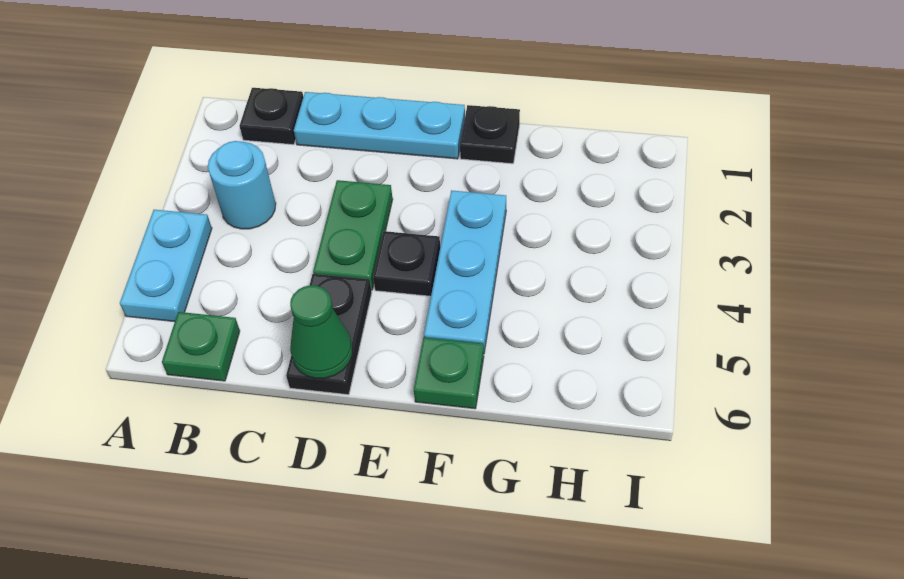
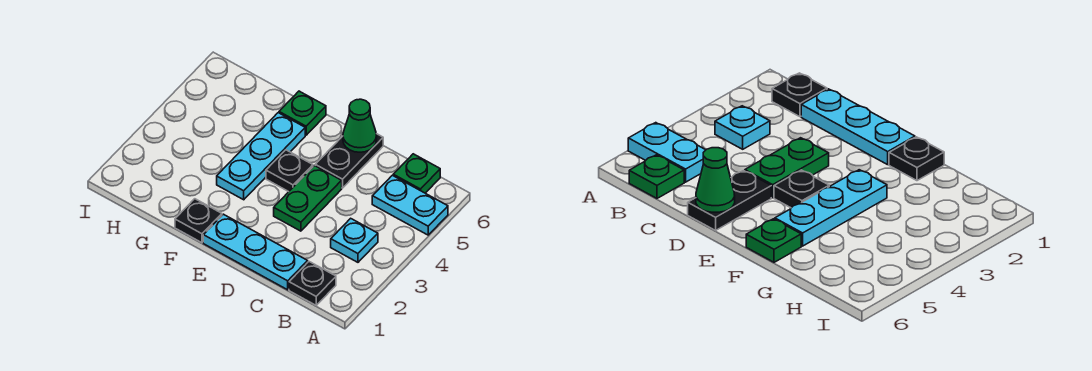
cyan plate A4:A5 level 1 -> cyan plate A5:B5 level 1
cyan round brick B3 level 1 -> cyan plate B3 level 1

